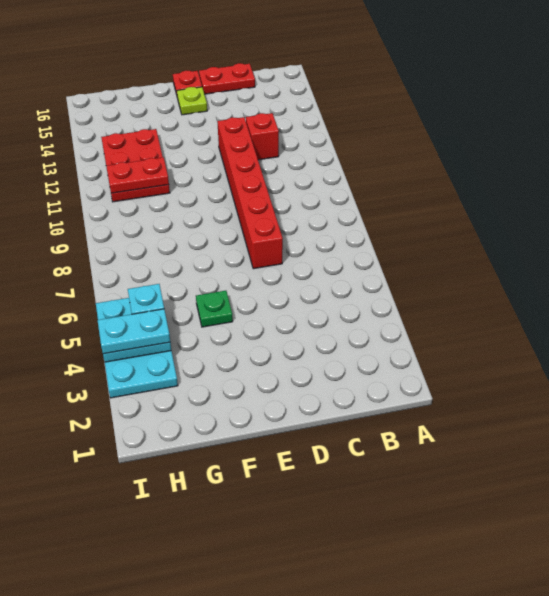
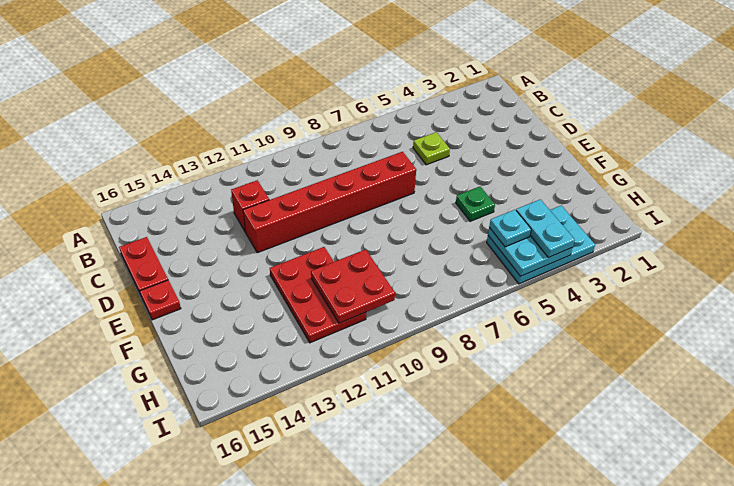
lime plate E15 level 1 -> lime plate C5 level 1
red plate G11:H13 level 1 -> red plate F11:H12 level 1
red plate G11:H11 level 2 -> red plate G10:H11 level 2

